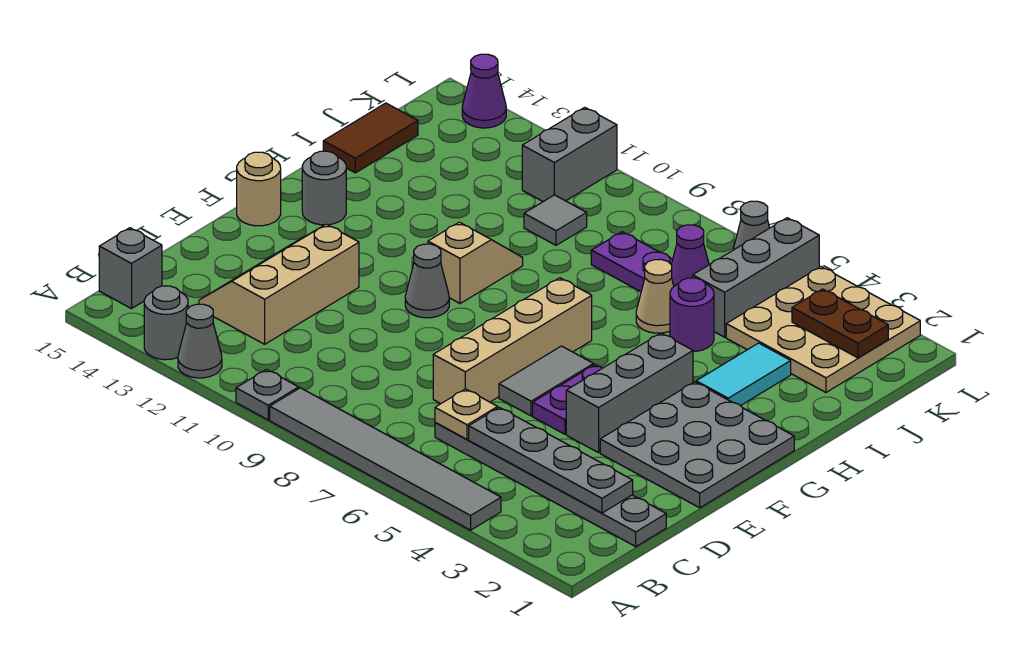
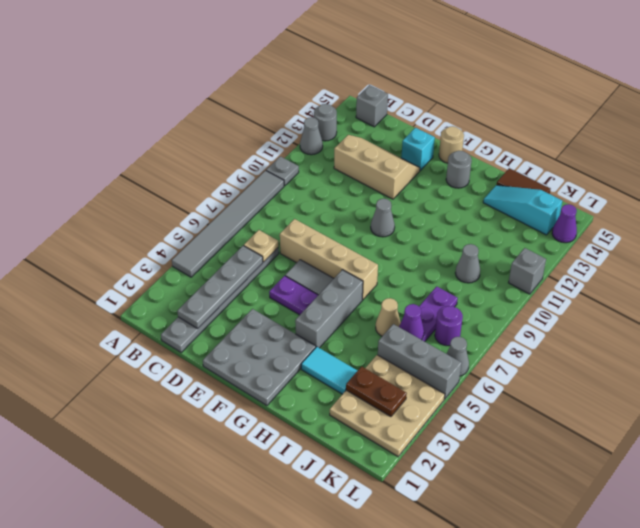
grey brick E4:G4 level 1 -> grey brick G4:G6 level 1
none -> cyan brick E14 level 1
tan slope G10:H10 level 1 top G -> none
purple round brick I5 level 1 -> purple round brick K7 level 1
none -> cyan slope I14:K14 level 1 top K
grey tile J10 level 1 -> grey cone J10 level 1
brown plate K2:K3 level 2 -> brown plate J3:K3 level 2
grey brick K11:L11 level 1 -> grey brick L11 level 1

